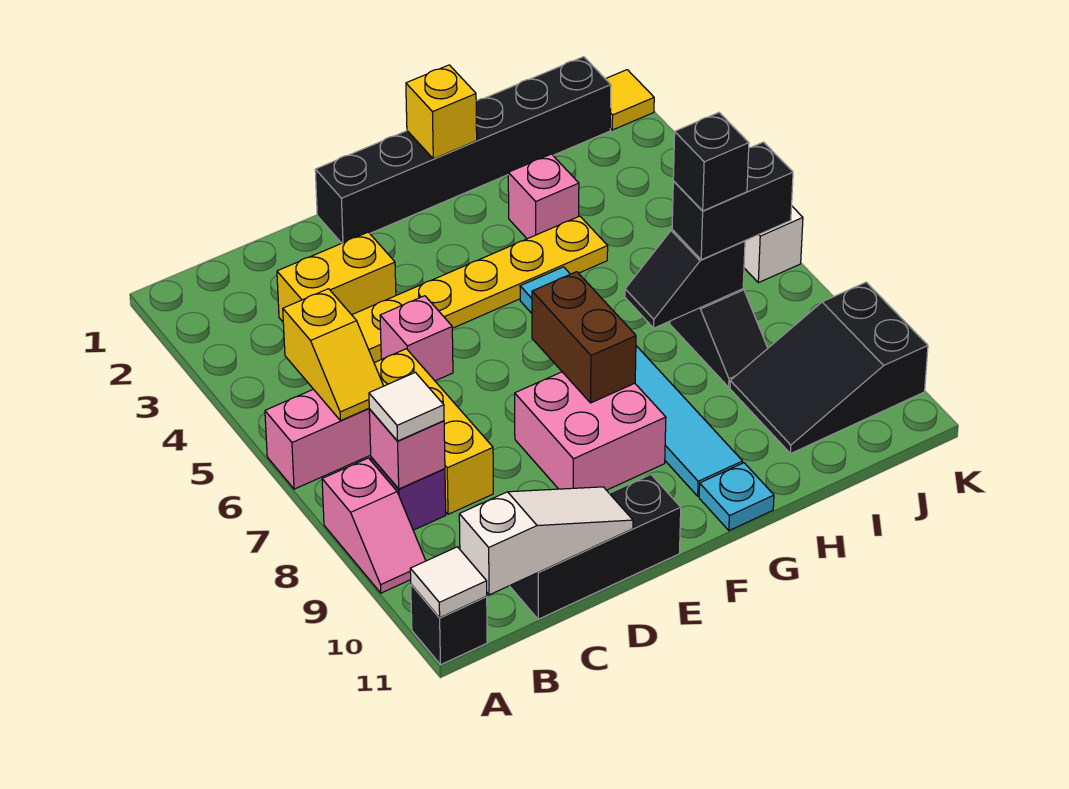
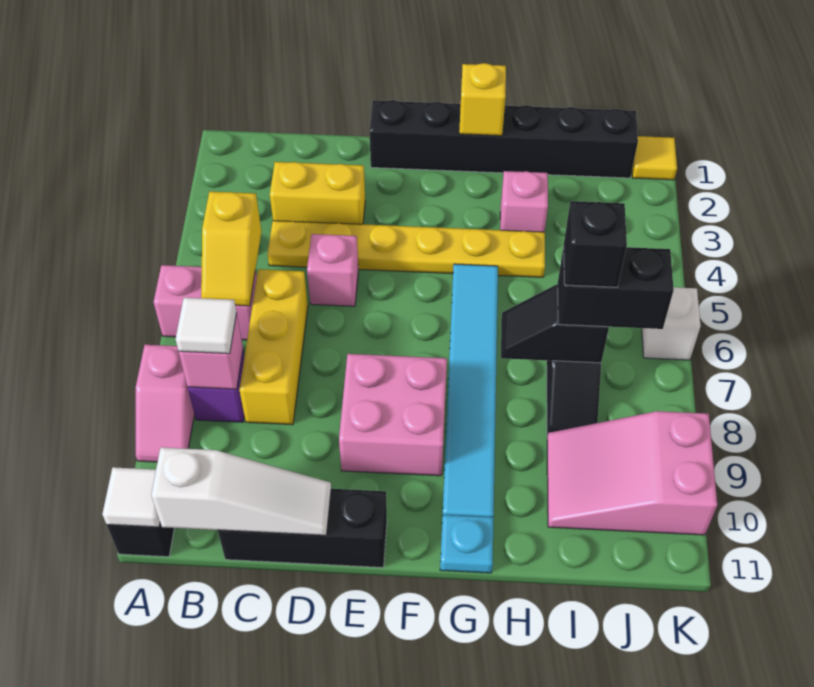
brown brick F7:F8 level 2 -> none
black slope I9:K10 level 1 top K -> pink slope I9:K10 level 1 top K

